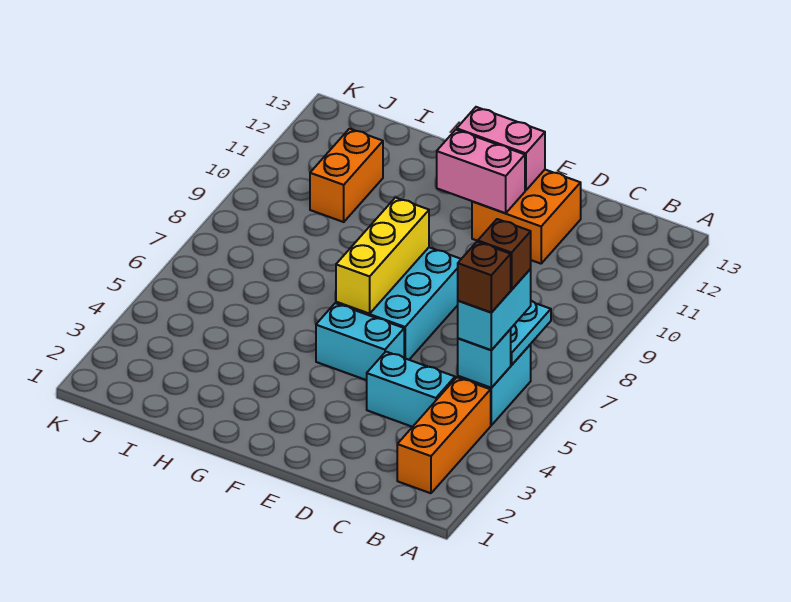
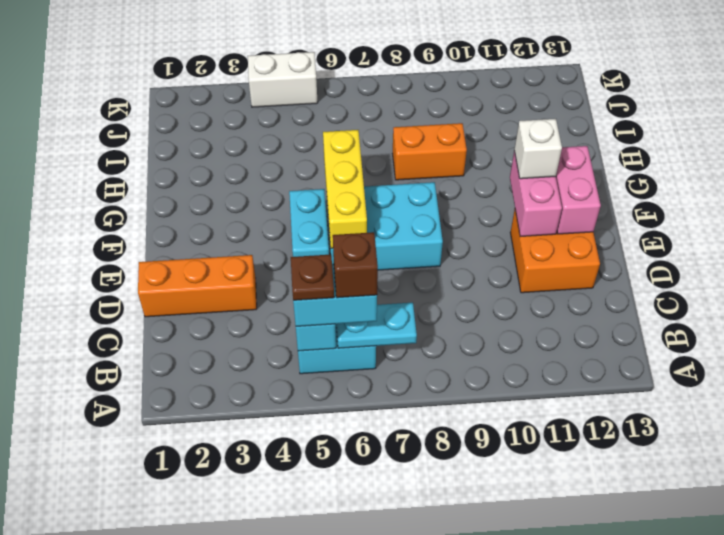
orange brick B2:B4 level 1 -> orange brick D1:D3 level 1
brown brick B5 level 4 -> brown plate B5 level 4
cyan brick C4:D4 level 1 -> none
yellow brick F6:F8 level 2 -> yellow brick E6:G6 level 2
none -> white brick F11 level 3
orange brick I10:I11 level 1 -> orange brick H8:H9 level 1
none -> white brick K4:K5 level 1

